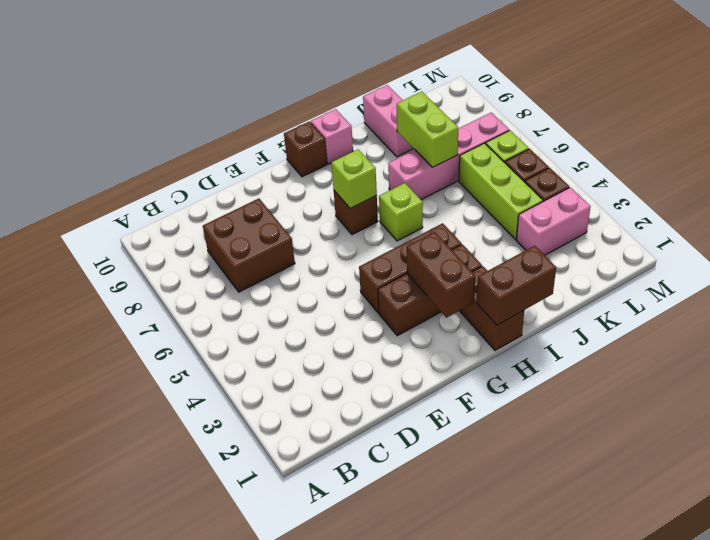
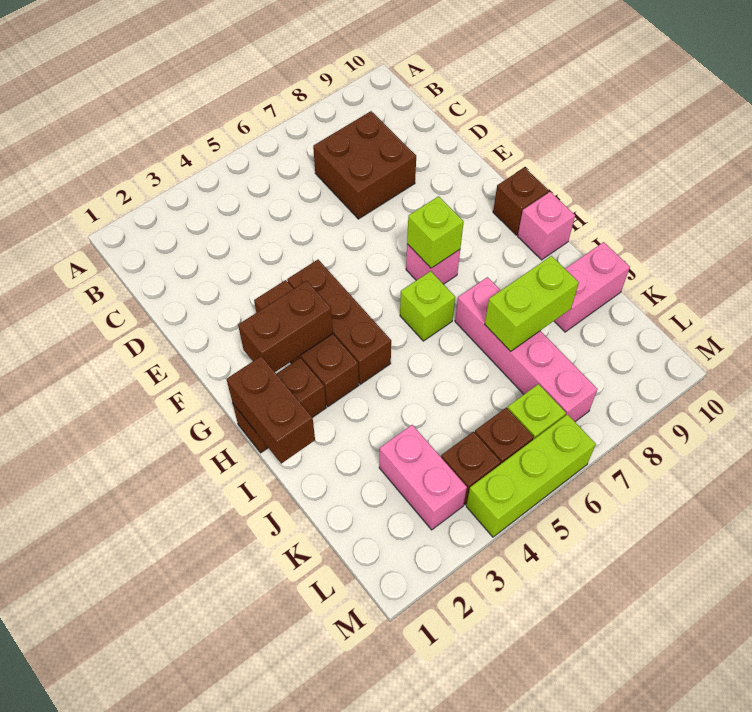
brown brick G7 level 1 -> pink brick G7 level 1
lime brick K4:K6 level 1 -> lime brick M4:M6 level 1

